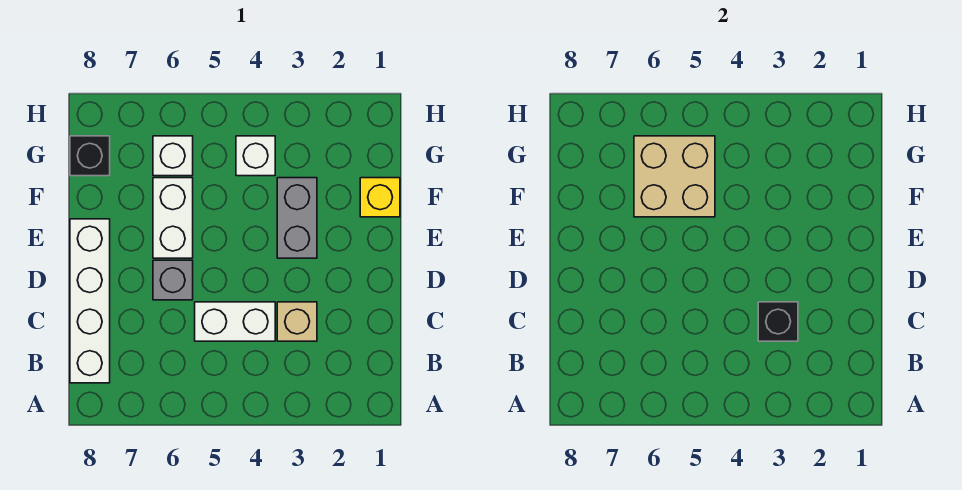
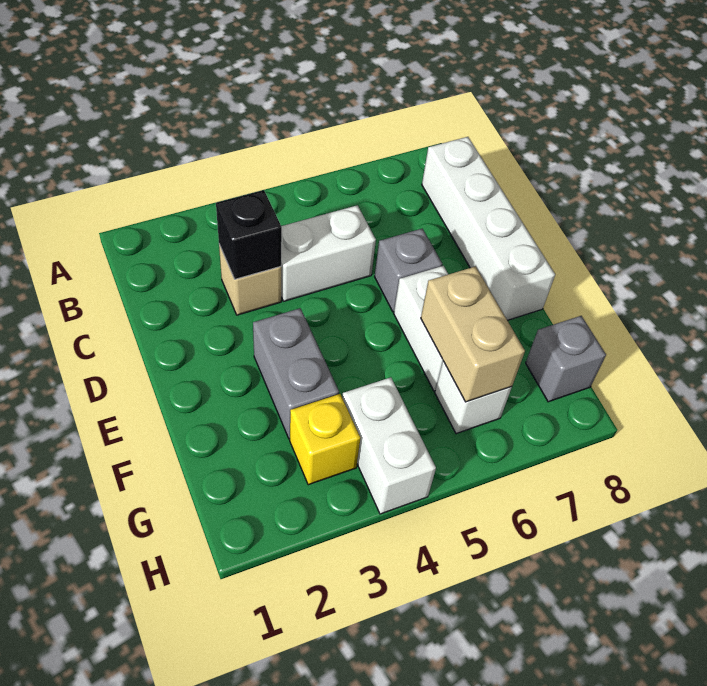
yellow brick F1 level 1 -> yellow brick G3 level 1
tan brick F5:G6 level 2 -> tan brick F6:G6 level 2
white brick G4 level 1 -> white brick G4:H4 level 1
black brick G8 level 1 -> grey brick G8 level 1

